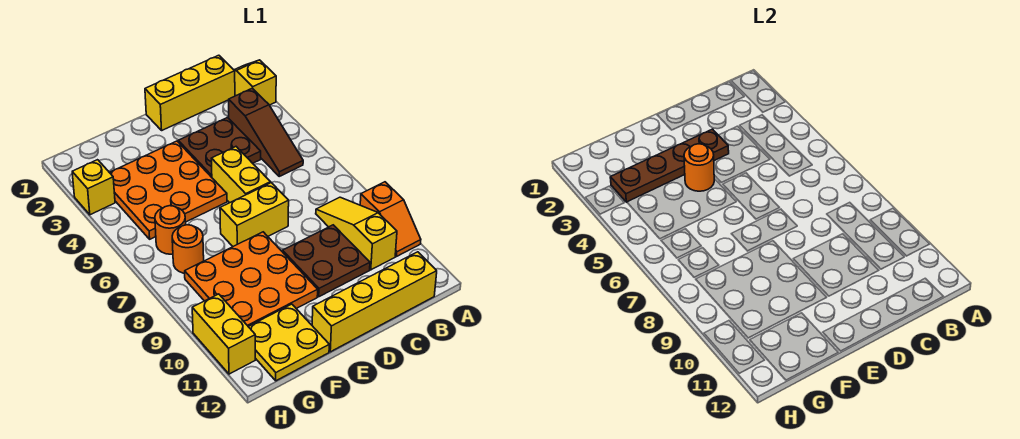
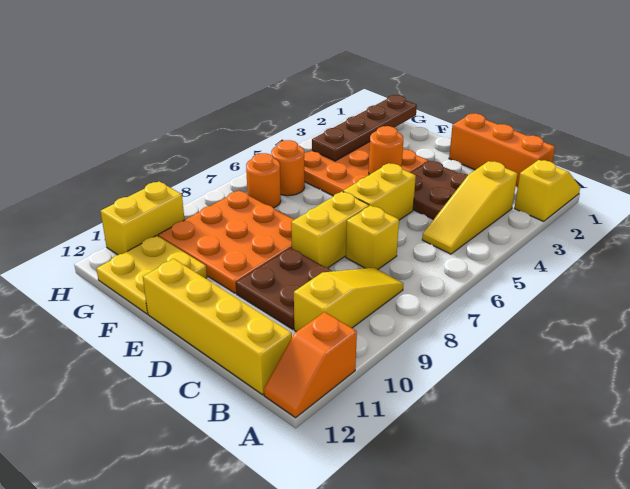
orange slope A9:A10 level 1 top 9 -> orange slope A11:A12 level 1 top 11
yellow brick B1:D1 level 1 -> orange brick B1:D1 level 1
brown slope B3:B5 level 1 top 3 -> yellow slope B3:B5 level 1 top 3
brown plate D3:G3 level 2 -> brown plate G1:G4 level 2
yellow brick D7:E7 level 1 -> yellow brick D7:D8 level 1
yellow brick H3 level 1 -> yellow brick C7 level 1

